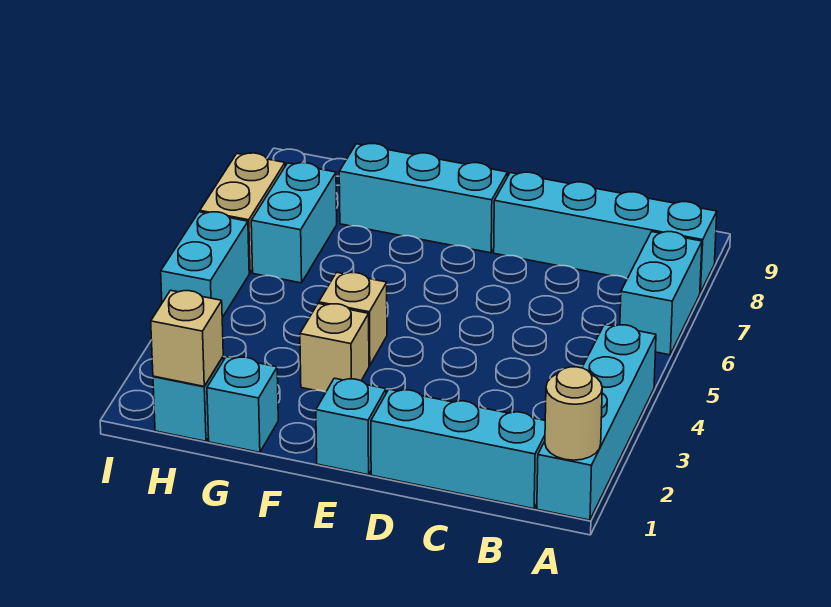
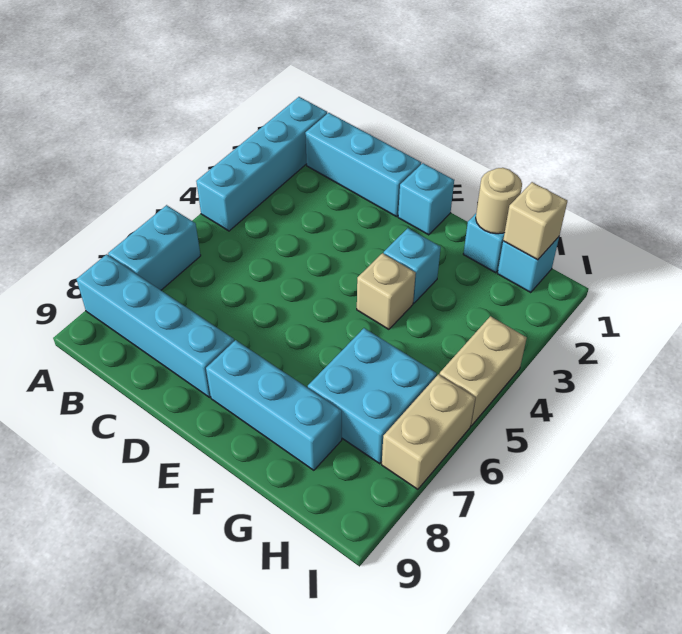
tan round brick A1 level 2 -> tan round brick G1 level 2
tan brick F3 level 1 -> cyan brick F3 level 1
cyan brick H6:H7 level 1 -> cyan brick G6:H7 level 1
cyan brick I4:I5 level 1 -> tan brick I4:I5 level 1

